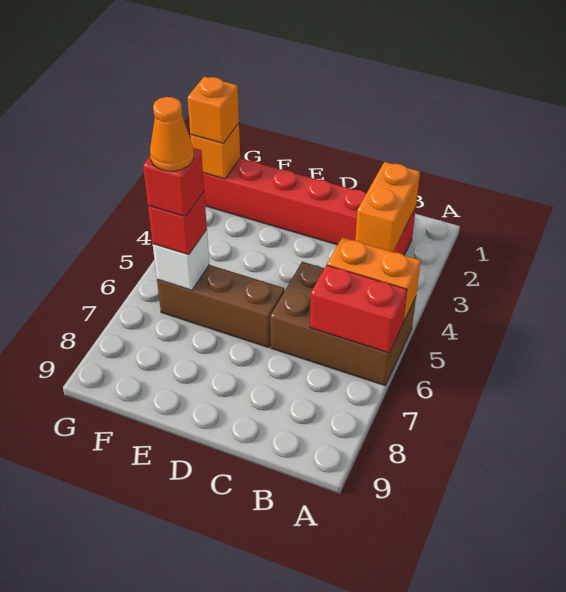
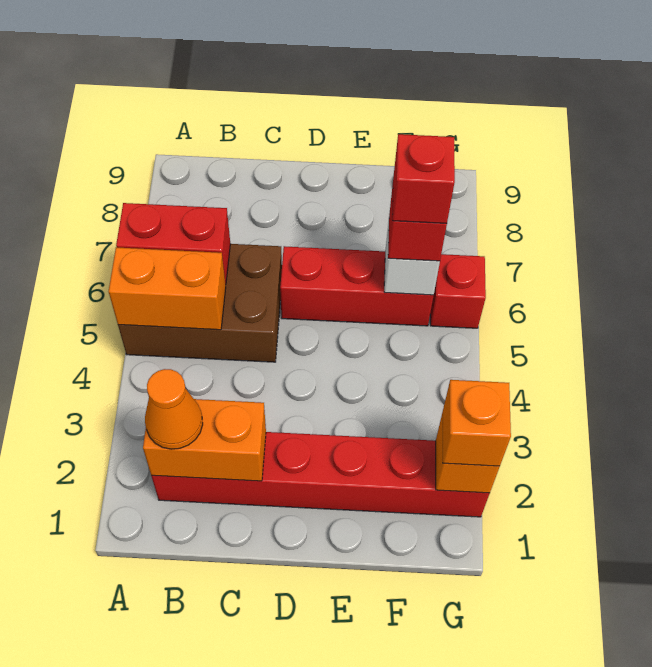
orange brick B2:B3 level 2 -> orange brick B2:C2 level 2
brown brick D6:F6 level 1 -> red brick D6:F6 level 1
orange cone F6 level 5 -> orange cone B2 level 3
none -> red brick G6 level 1

